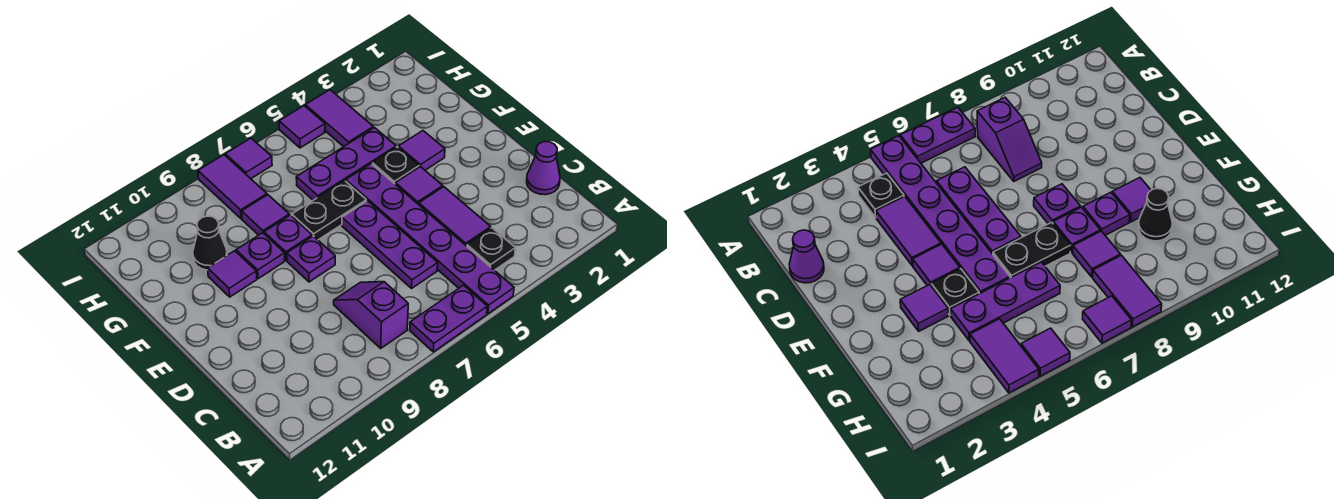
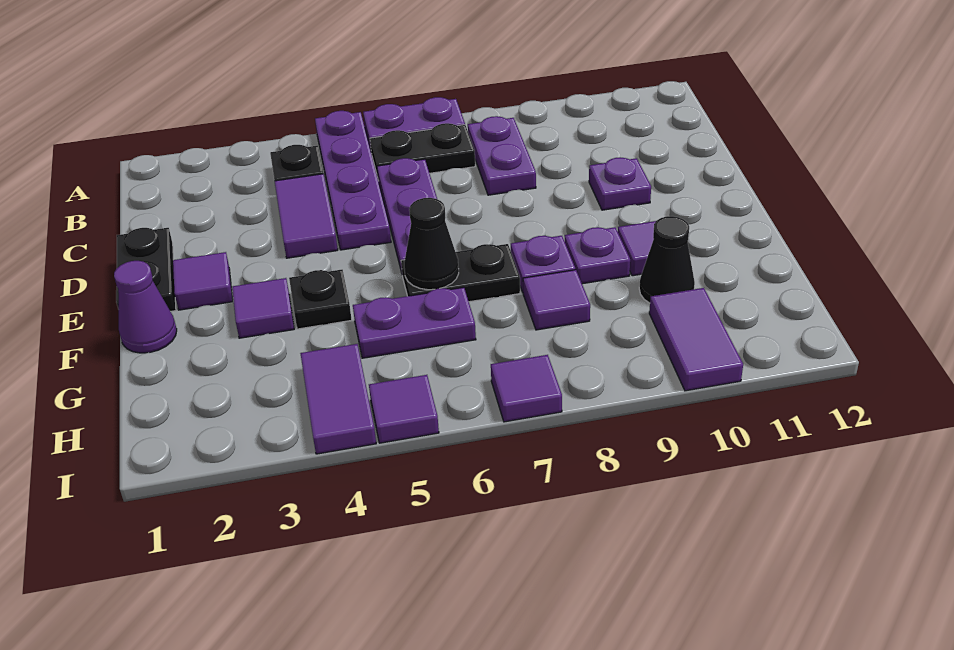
purple plate A5:F5 level 1 -> purple plate A5:D5 level 1
none -> black plate B6:B7 level 1
purple slope B8:C8 level 1 top B -> purple plate B8:C8 level 1
purple cone C1 level 1 -> purple cone F1 level 1
none -> black plate D1:E1 level 1
purple tile E4 level 1 -> purple tile E2 level 1
purple plate E8 level 1 -> purple plate D10 level 1
none -> black cone F6 level 2
purple plate G4:G6 level 1 -> purple plate G5:G6 level 1
purple tile H8:I8 level 1 -> purple tile H10:I10 level 1

